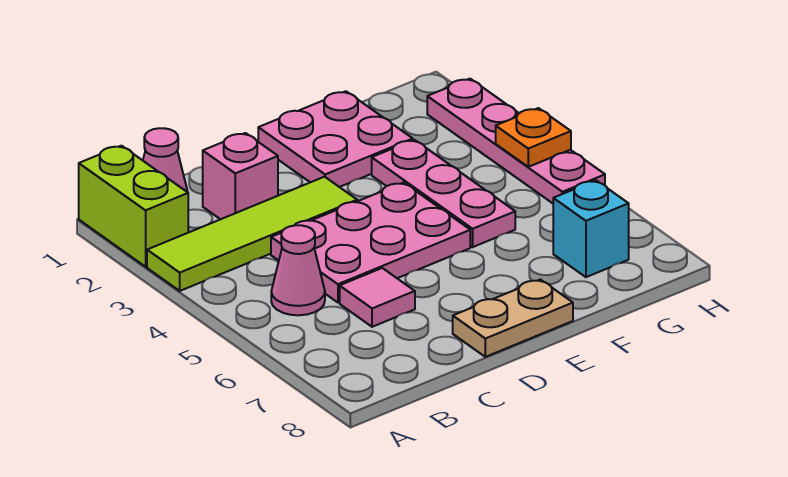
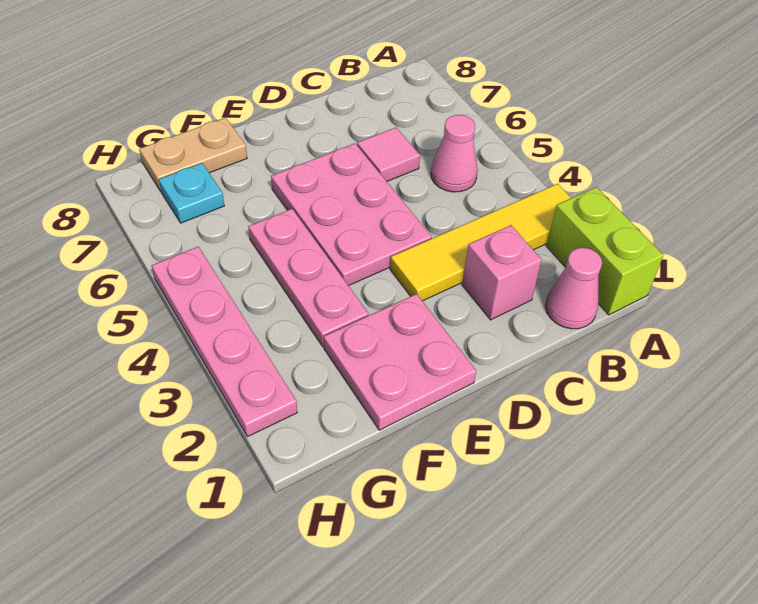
lime tile A3:D3 level 1 -> yellow tile A3:D3 level 1
pink plate C4:E5 level 1 -> pink plate D4:E6 level 1
tan plate D8:E8 level 1 -> tan plate F8:G8 level 1
cyan brick G7 level 1 -> cyan plate G7 level 1
orange plate H4 level 2 -> none

